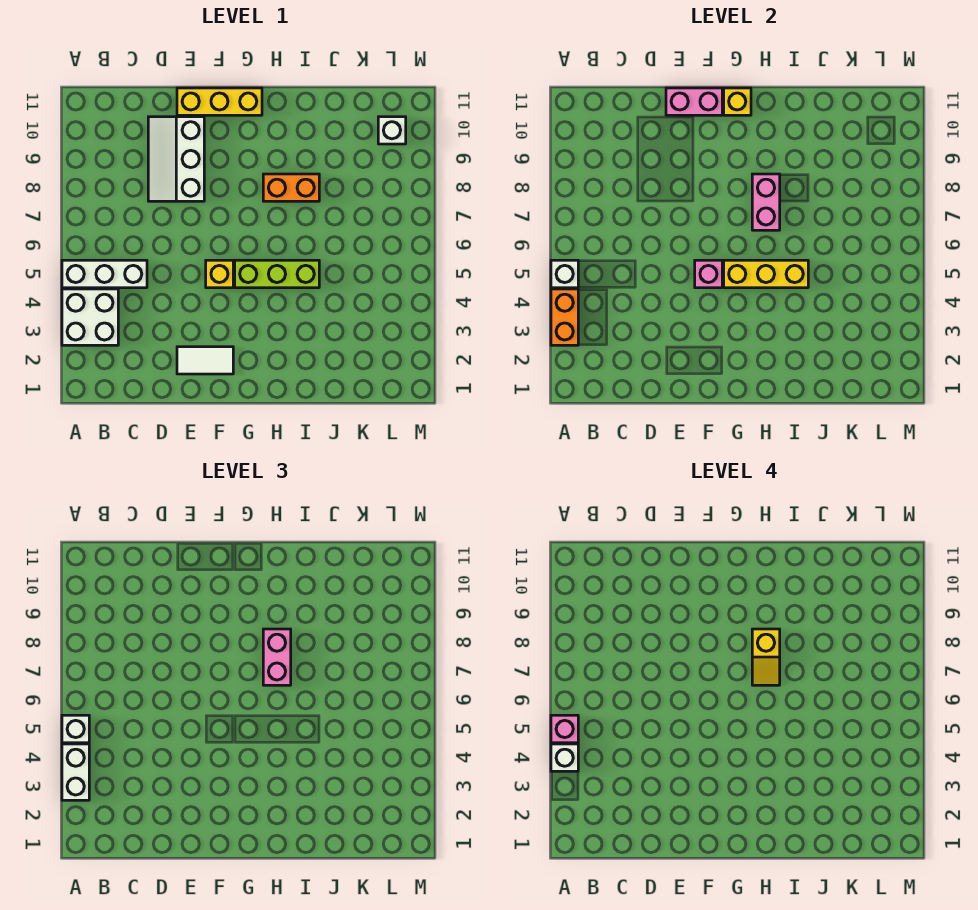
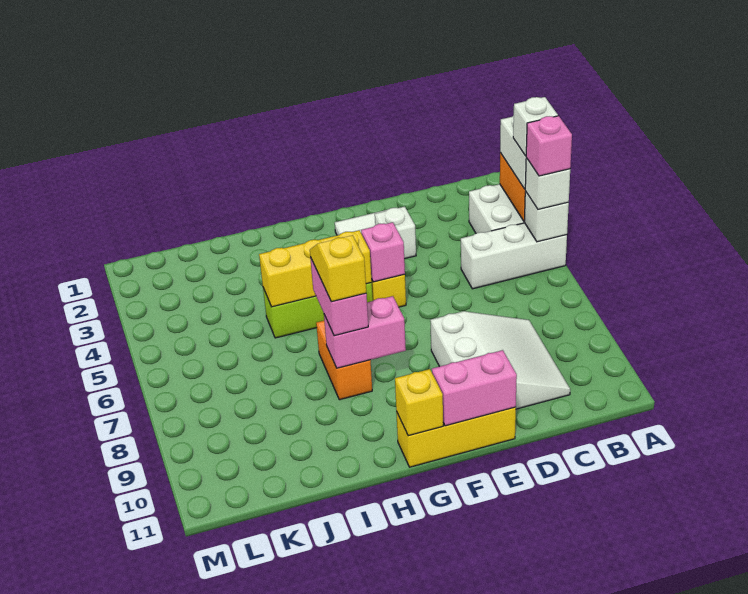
white slope D8:E10 level 1 top E -> white slope C8:E10 level 1 top E
pink brick H7:H8 level 2 -> pink brick G8:H8 level 2
orange brick H8:I8 level 1 -> orange brick H7:H8 level 1
white brick L10 level 1 -> white brick E3 level 1

